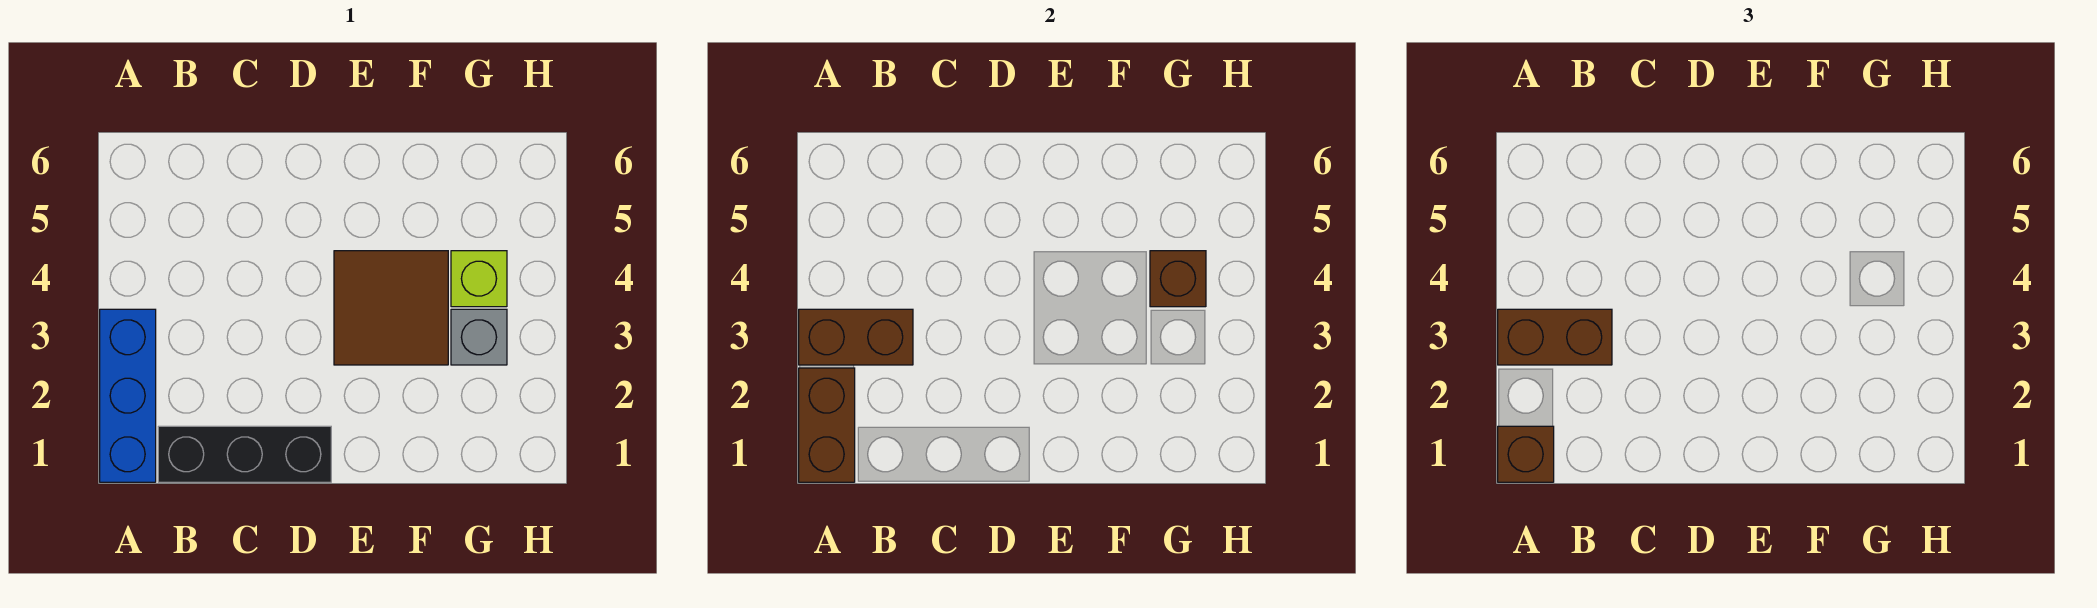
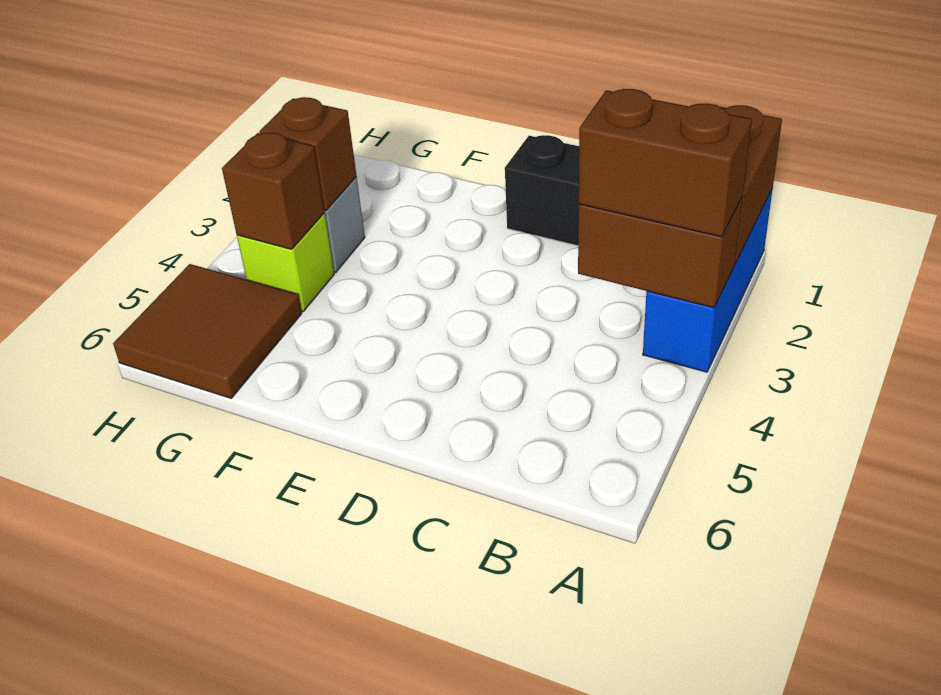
brown brick A1 level 3 -> brown brick G3 level 2
brown tile E3:F4 level 1 -> brown tile G5:H6 level 1

